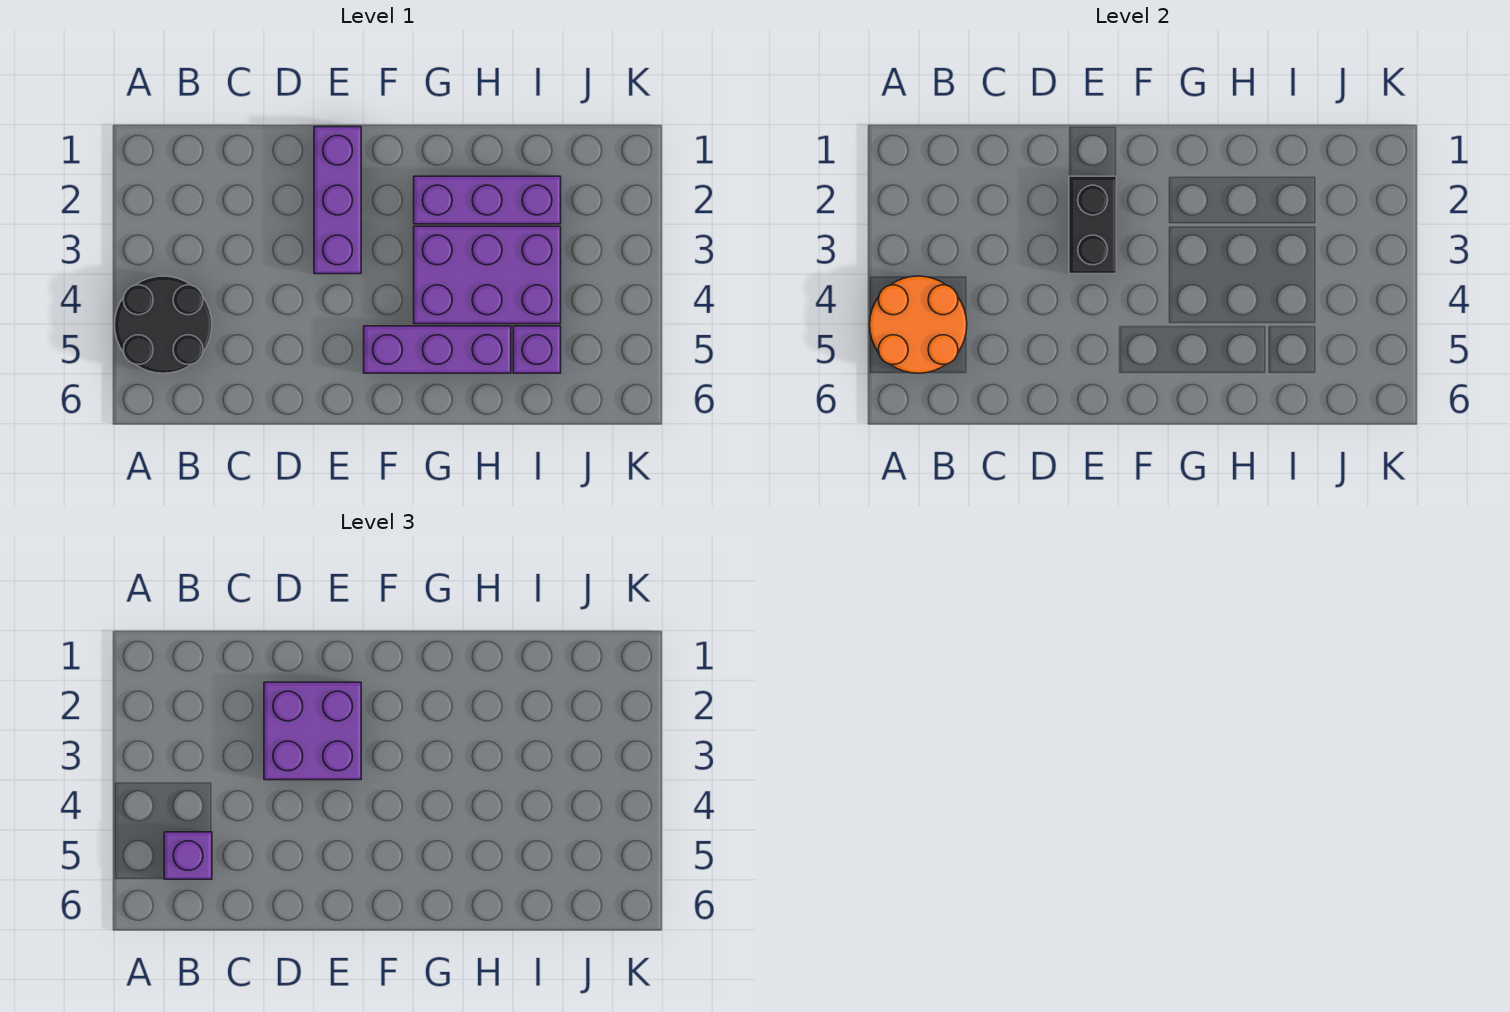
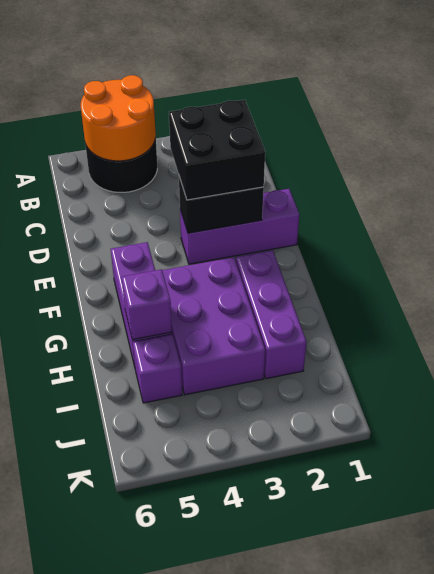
purple brick B5 level 3 -> purple brick H5 level 2
purple brick D2:E3 level 3 -> black brick D2:E3 level 3

